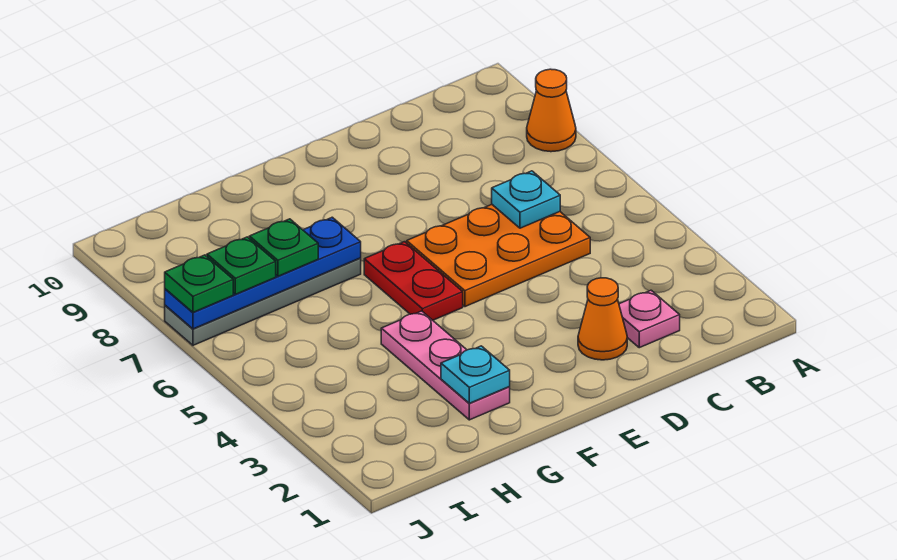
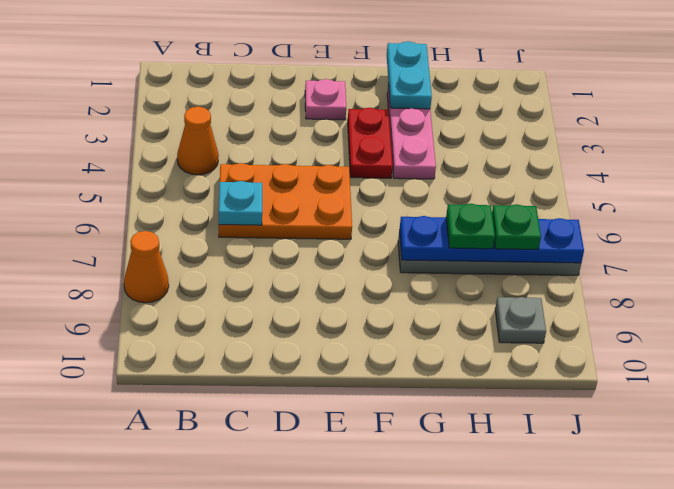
pink plate C2 level 1 -> pink plate E2 level 1
orange cone D2 level 1 -> orange cone B4 level 1
red plate F5:F6 level 1 -> red plate F3:F4 level 1
cyan plate G2 level 2 -> cyan plate G1:G2 level 2
none -> grey plate I9 level 1
green plate J7 level 3 -> none

